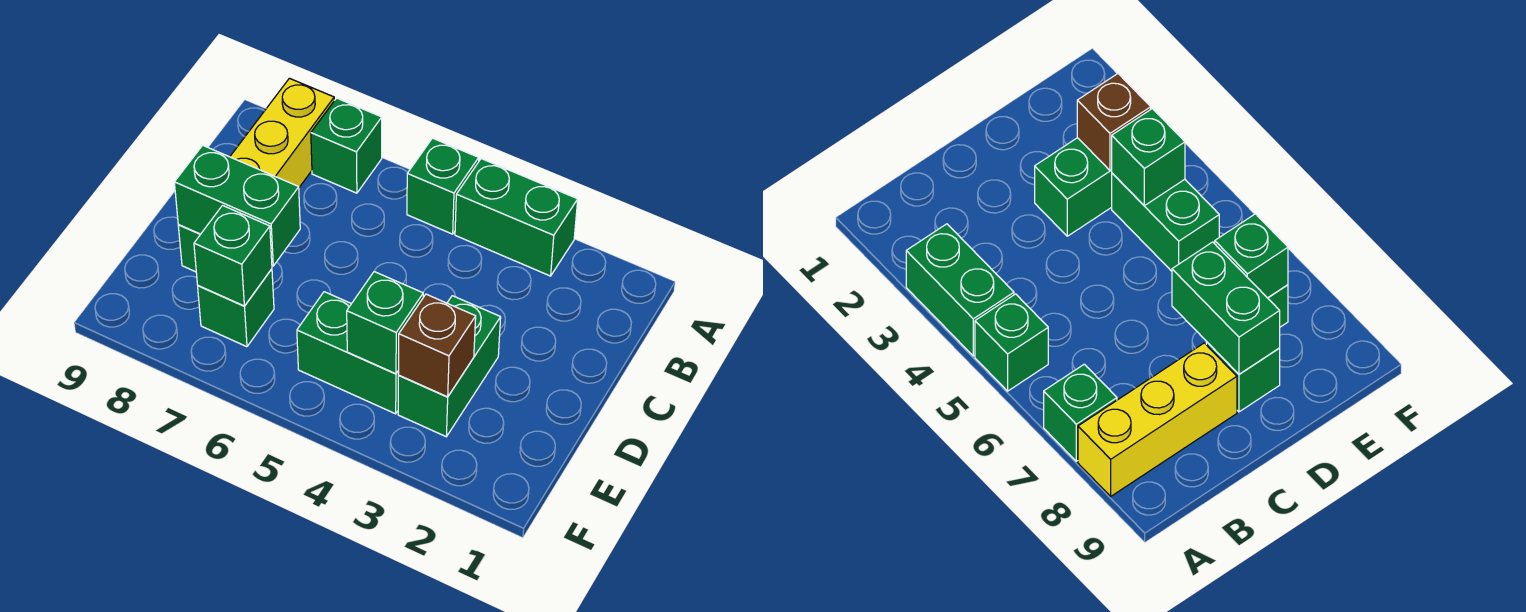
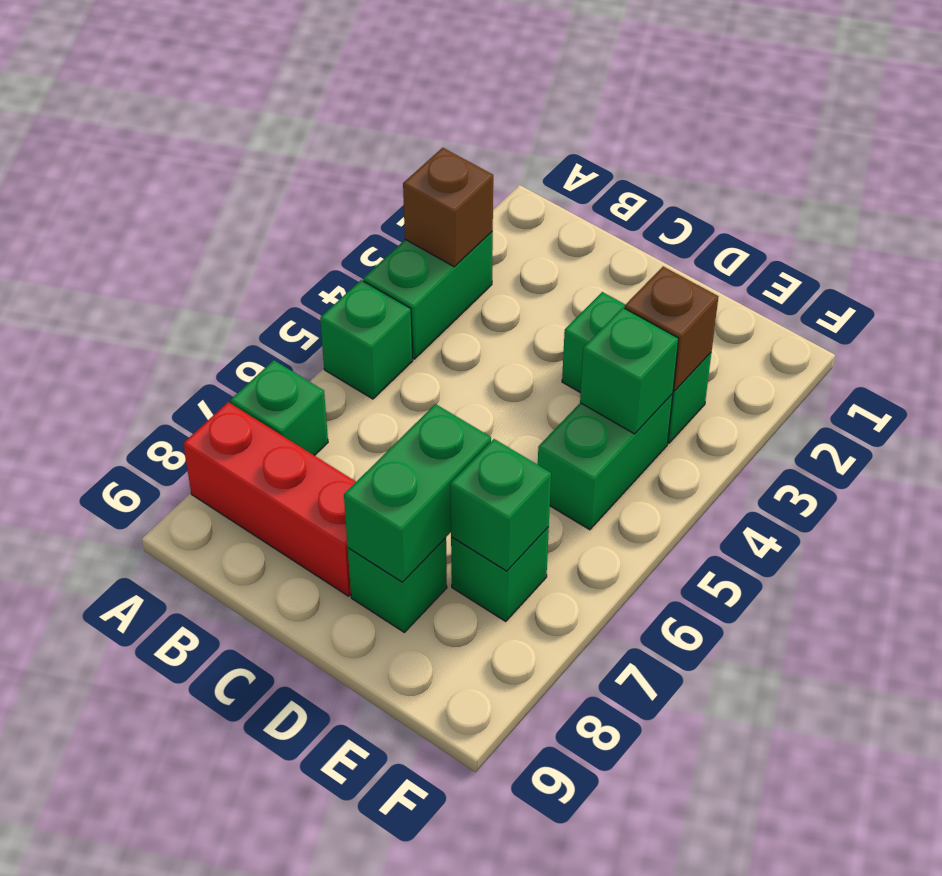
none -> brown brick A3 level 2
yellow brick A8:C8 level 1 -> red brick A8:C8 level 1

